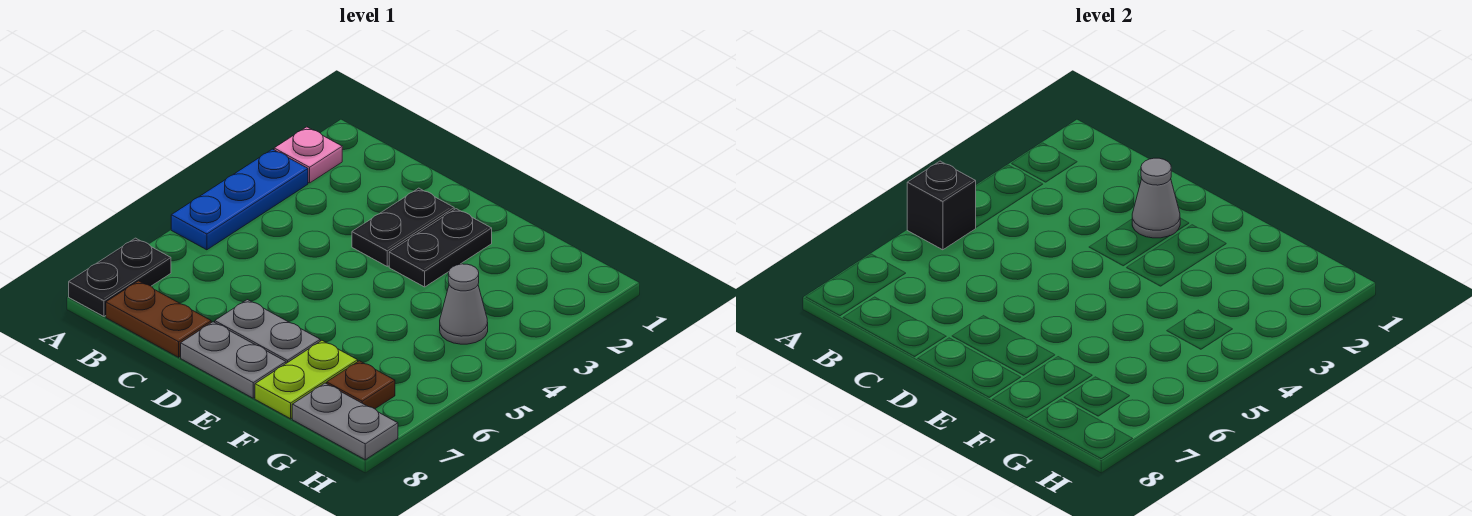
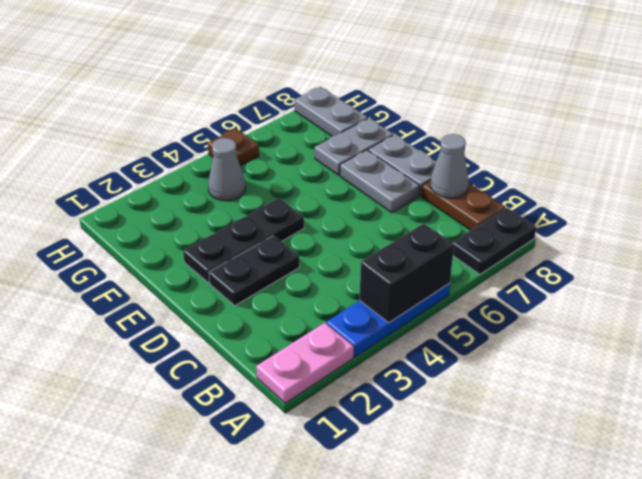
pink plate A2 level 1 -> pink plate A1:A2 level 1
black brick A5 level 2 -> black brick A4:A5 level 2
grey cone D2 level 2 -> grey cone C8 level 2
black plate E2:E3 level 1 -> black plate E2:E4 level 1
lime plate F7:F8 level 1 -> grey plate F7:F8 level 1
brown plate G7 level 1 -> brown plate H5 level 1

